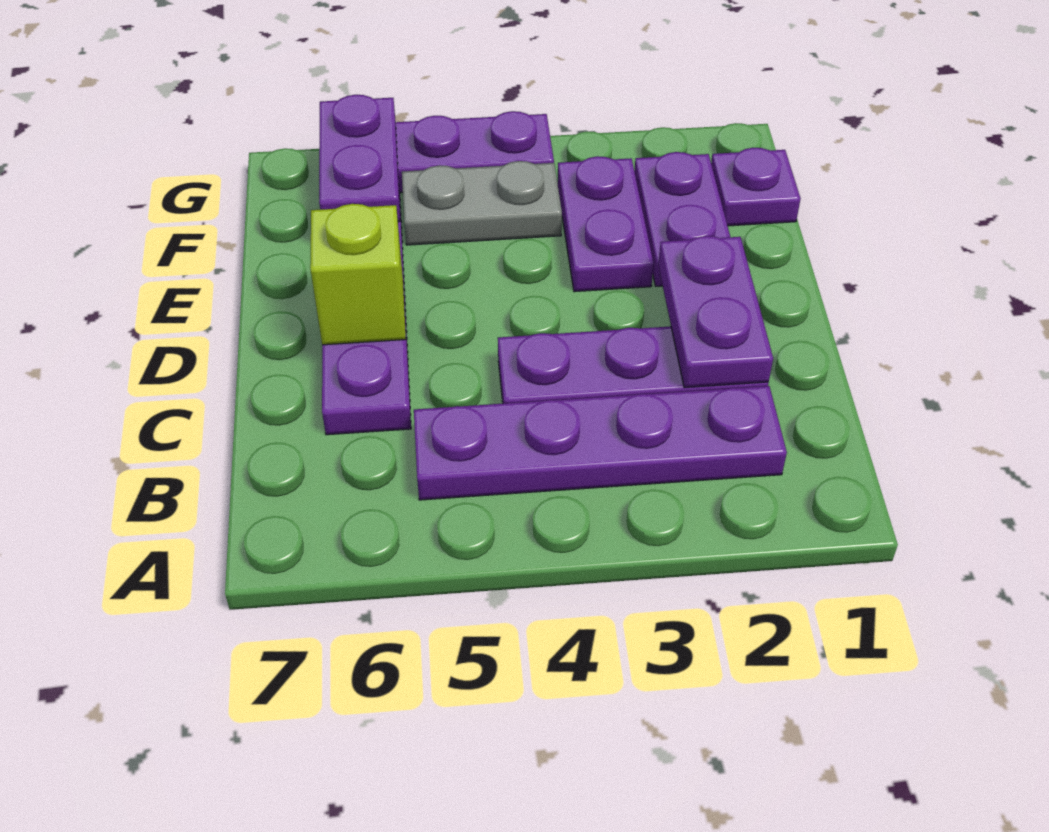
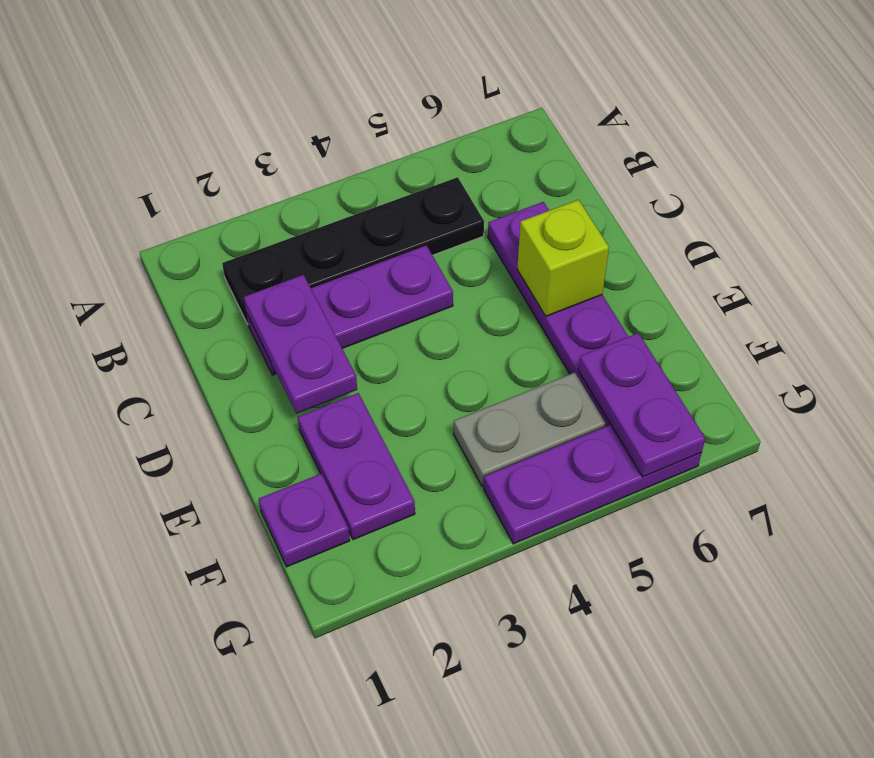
purple plate B2:B5 level 1 -> black plate B2:B5 level 1
purple plate E3:F3 level 1 -> none

